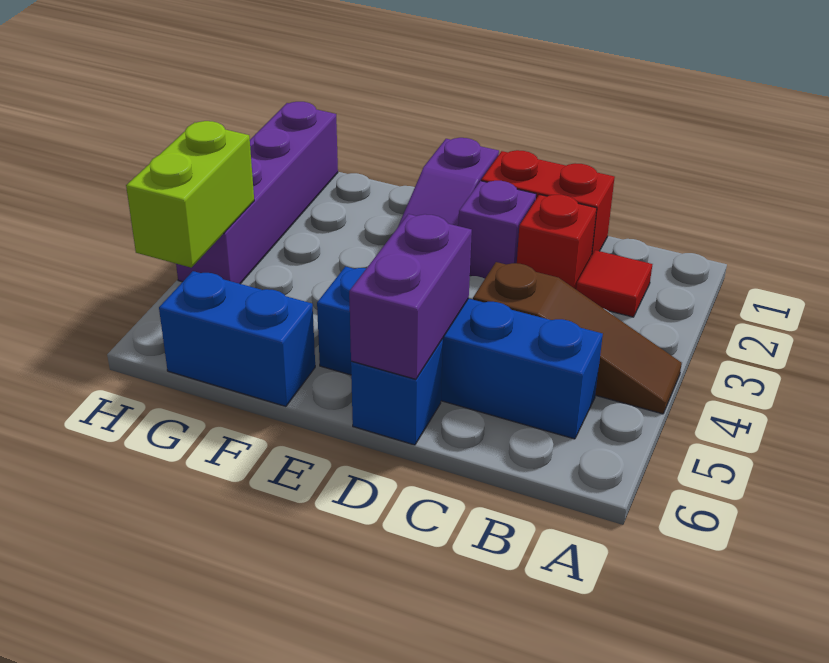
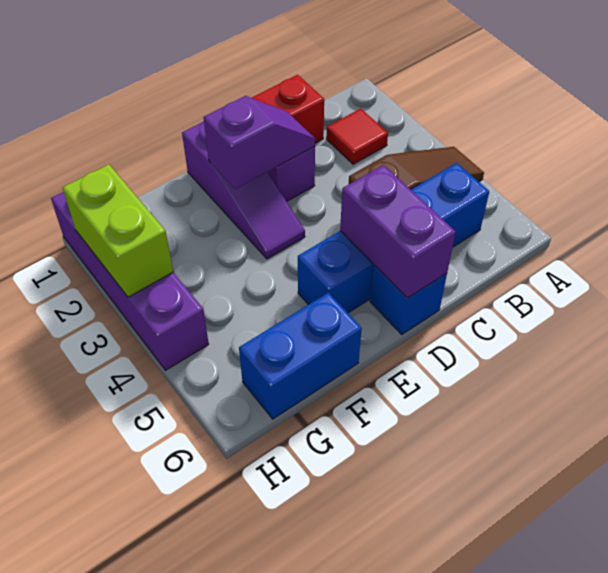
red brick C2 level 1 -> none
none -> purple slope D2:E2 level 2 top E
lime brick H4:H5 level 2 -> lime brick H2:H3 level 2

